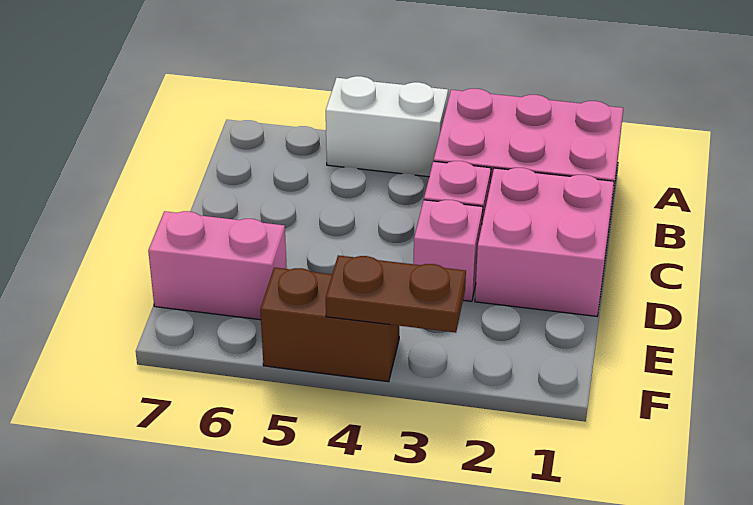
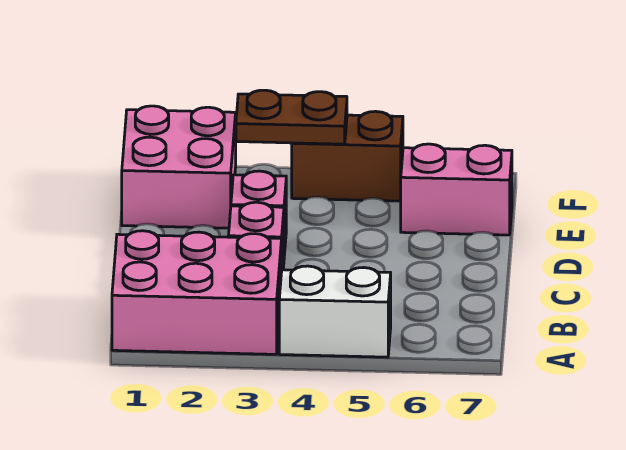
pink brick C1:D2 level 1 -> pink brick E1:F2 level 1

